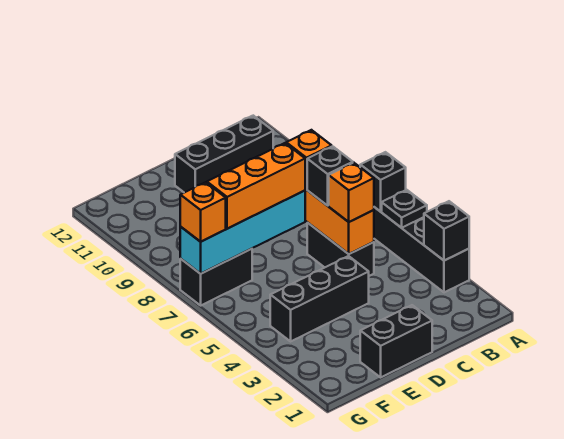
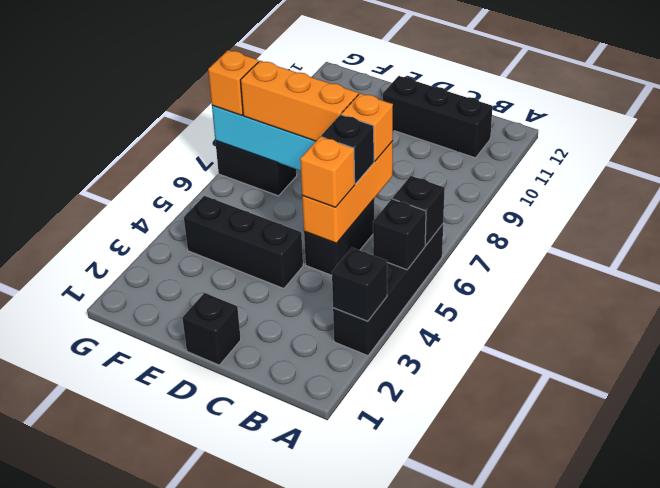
black plate A5 level 2 -> black brick A5 level 2
black brick D1:E1 level 1 -> black brick D1 level 1

